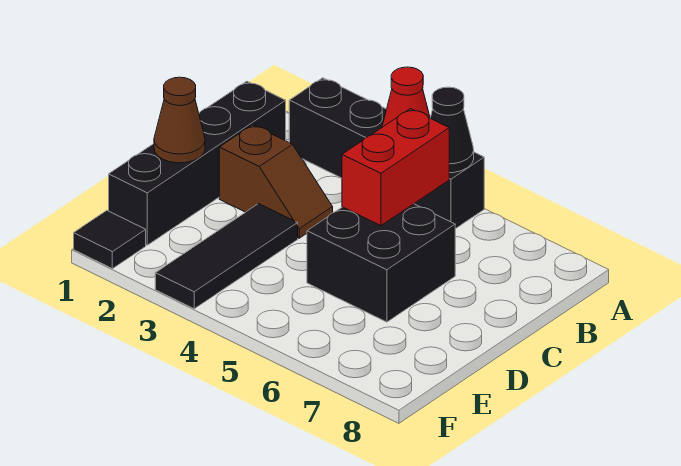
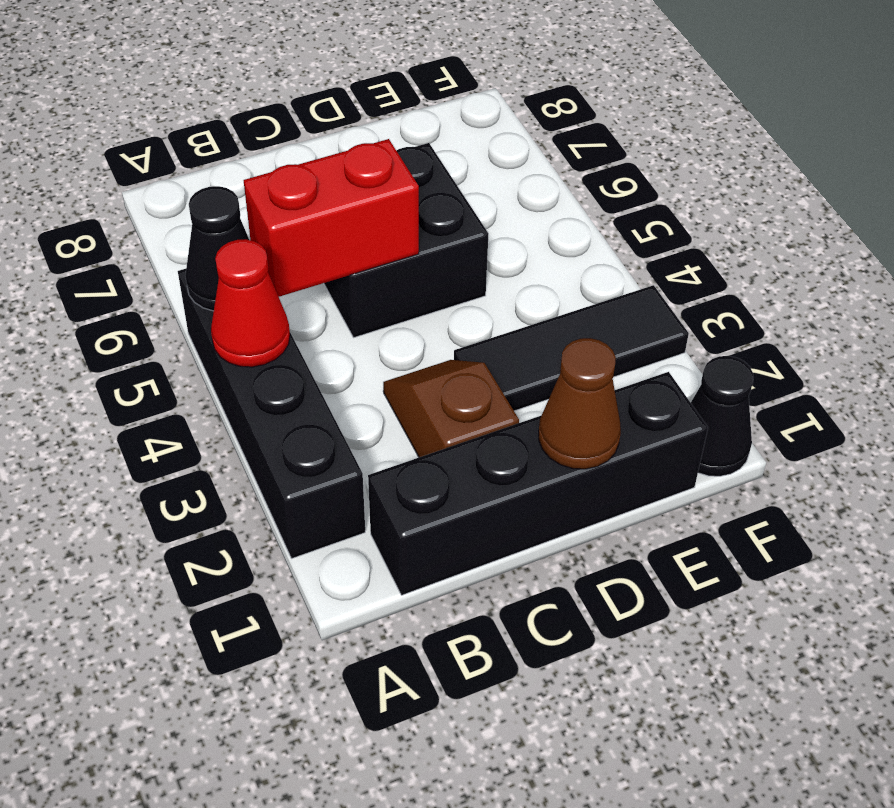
black tile F1 level 1 -> black cone F1 level 1

